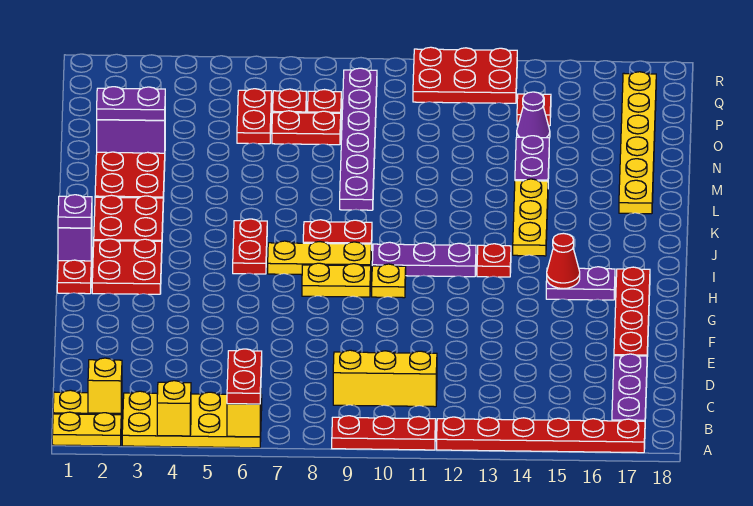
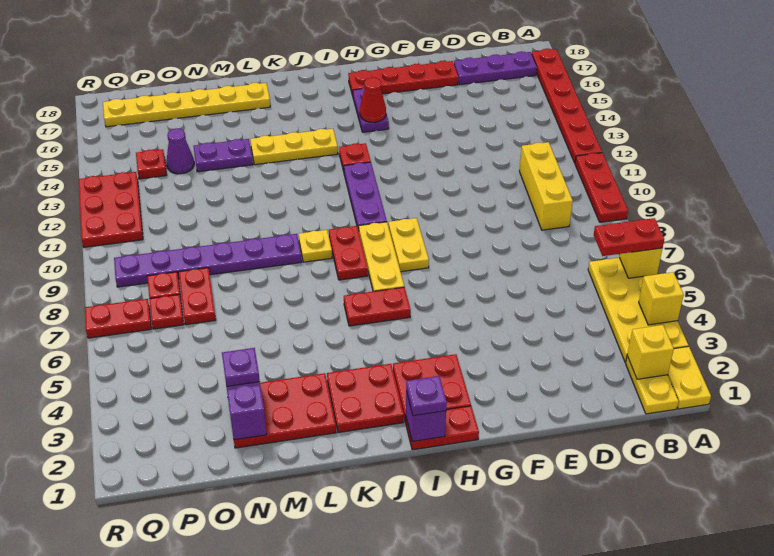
yellow plate H10 level 1 -> yellow plate K9 level 1
purple plate N2:N3 level 3 -> purple plate N3 level 3
red plate O6:P6 level 1 -> red plate Q7:R7 level 1

